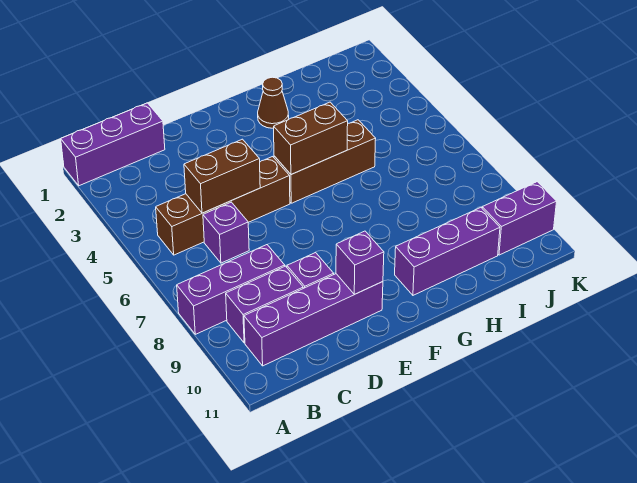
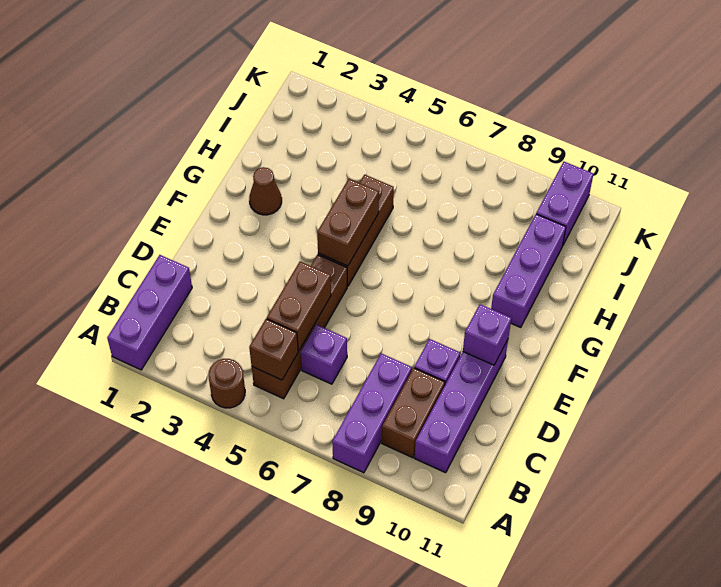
none -> brown round brick A4 level 1
none -> brown brick B5 level 2
purple brick B9:C9 level 1 -> brown brick B9:C9 level 1

